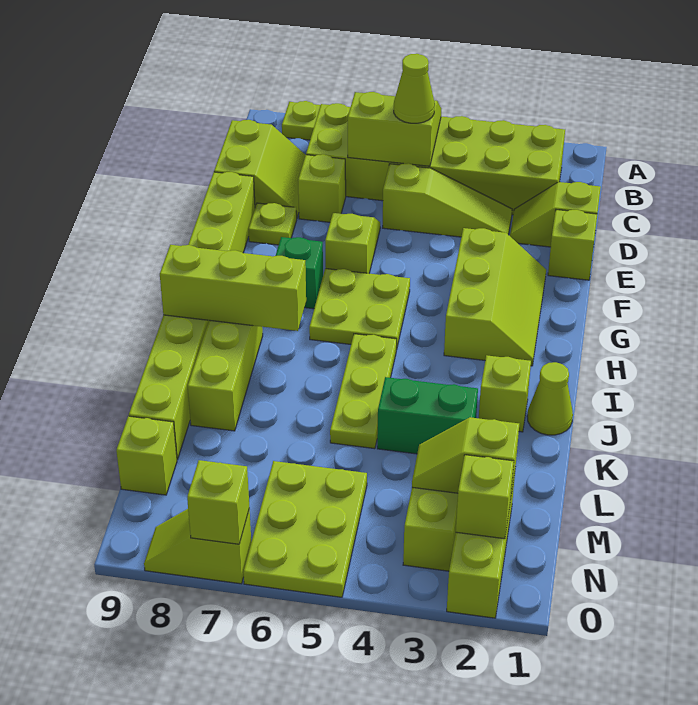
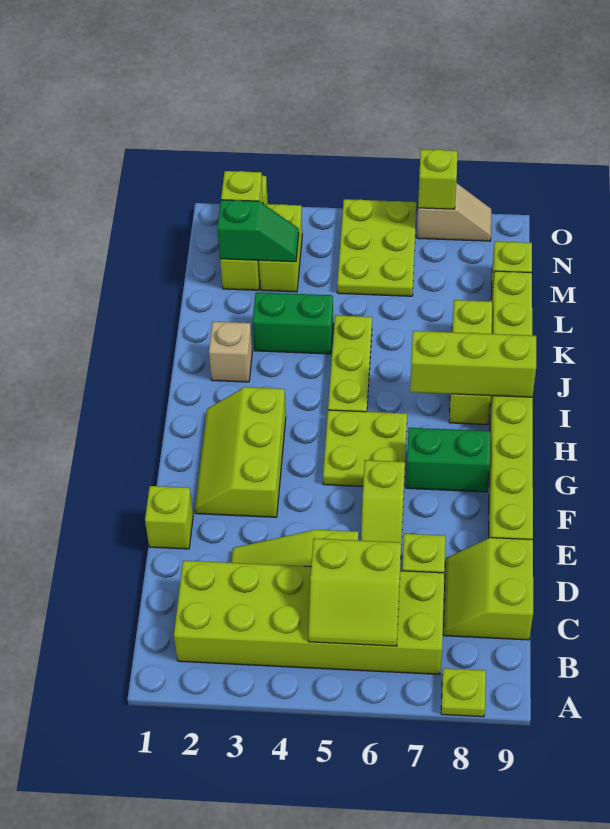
lime cone C5 level 3 -> none
lime slope D1:D2 level 1 top 1 -> none
lime plate E8 level 1 -> none
green brick G7 level 1 -> green brick G7:G8 level 1
lime cone J1 level 1 -> none
lime brick J2 level 1 -> tan brick J2 level 1
lime slope M2:M3 level 2 top 2 -> green slope M2:M3 level 2 top 2
lime slope O7:O8 level 1 top 7 -> tan slope O7:O8 level 1 top 7

